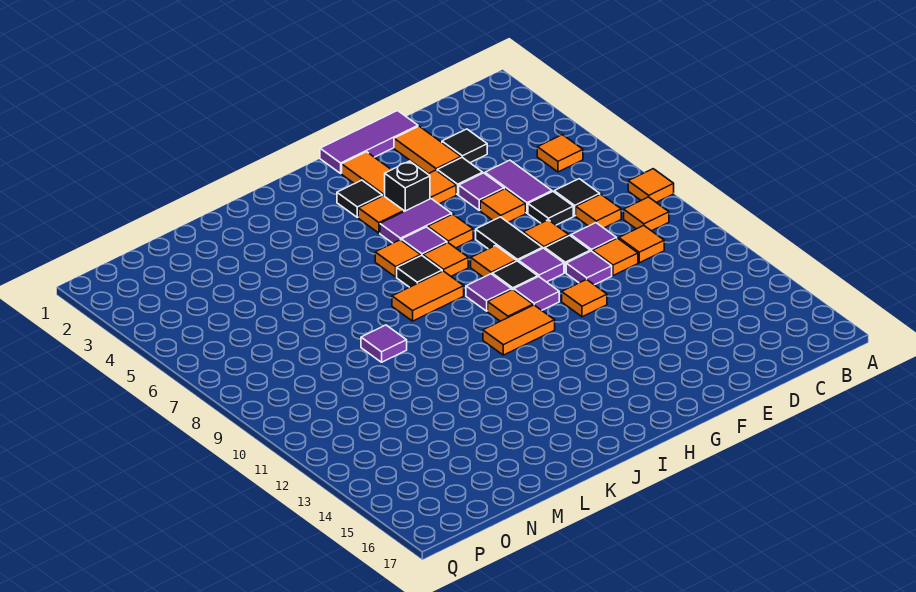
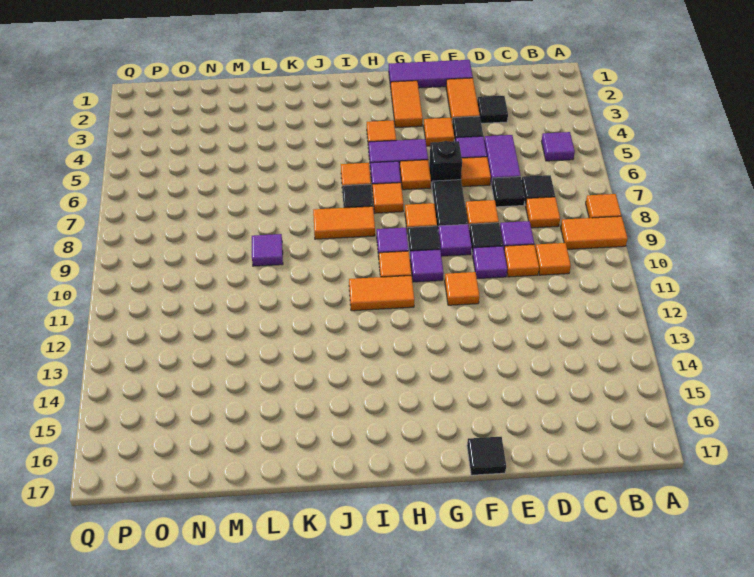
orange tile B5 level 1 -> purple tile B5 level 1
orange tile B9 level 1 -> orange tile A9:B9 level 1
black brick G4 level 1 -> black brick F6 level 1
black tile H3 level 1 -> black tile F17 level 1

